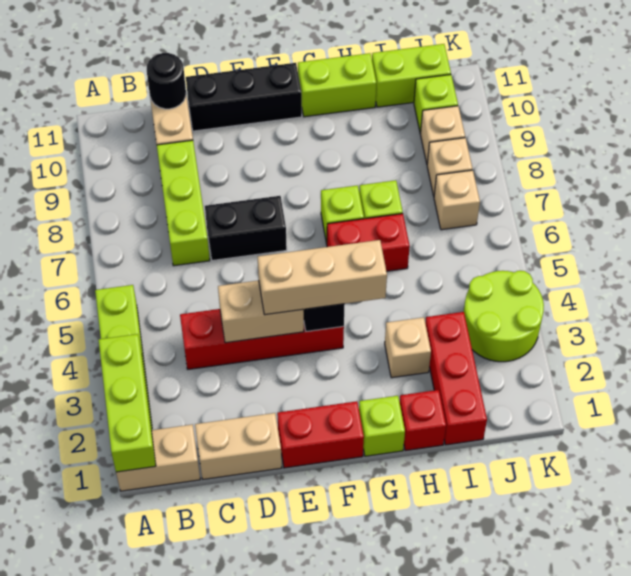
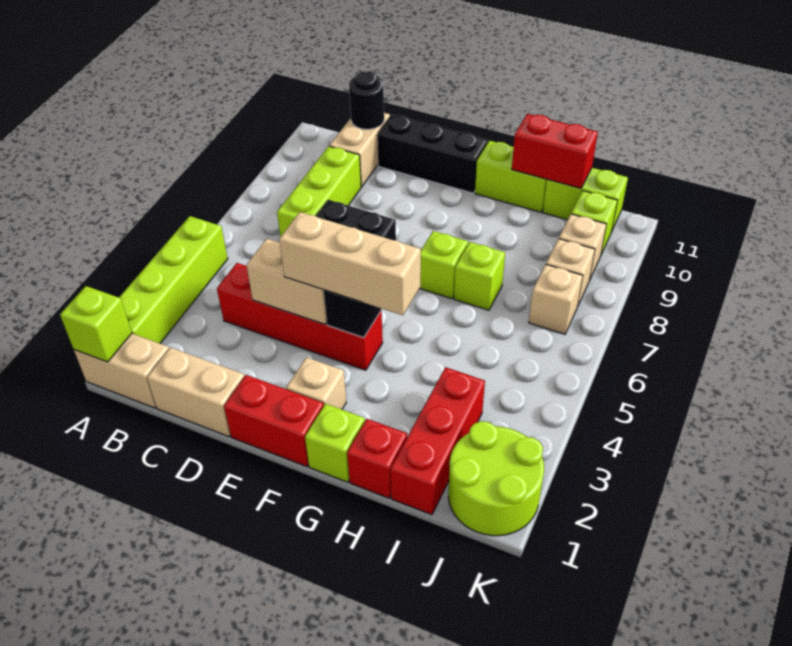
lime brick A1:A3 level 2 -> lime brick A1 level 2
red brick G6:H6 level 1 -> red brick H11:I11 level 2
tan brick H3 level 1 -> tan brick F2 level 1
lime round brick J3:K4 level 1 -> lime round brick J1:K2 level 1

